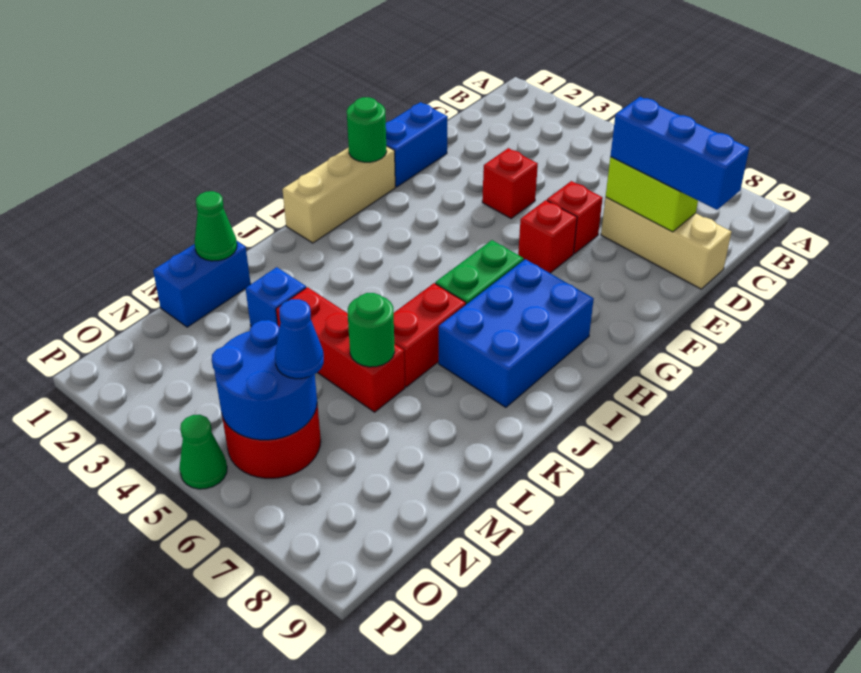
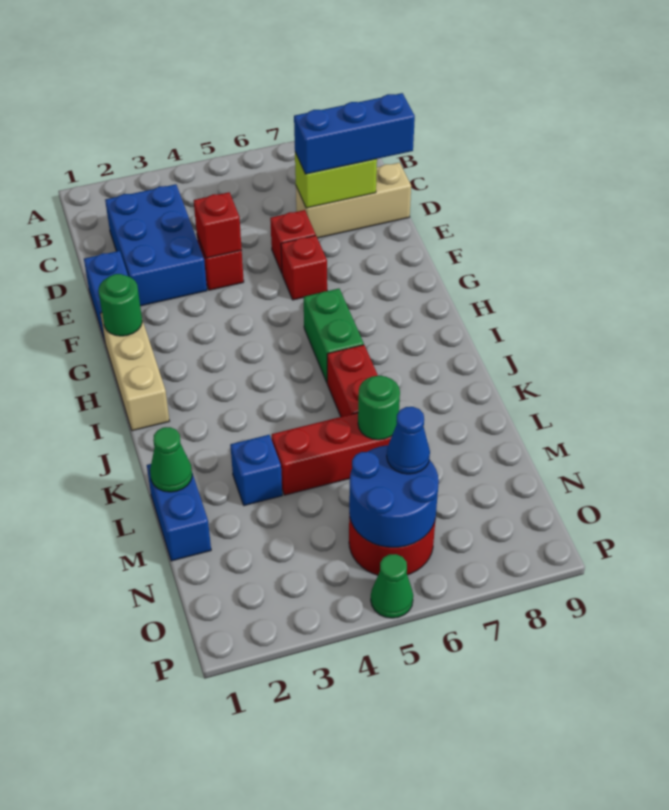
none -> red brick E4 level 2
blue brick H7:J8 level 1 -> blue brick C2:E3 level 1

